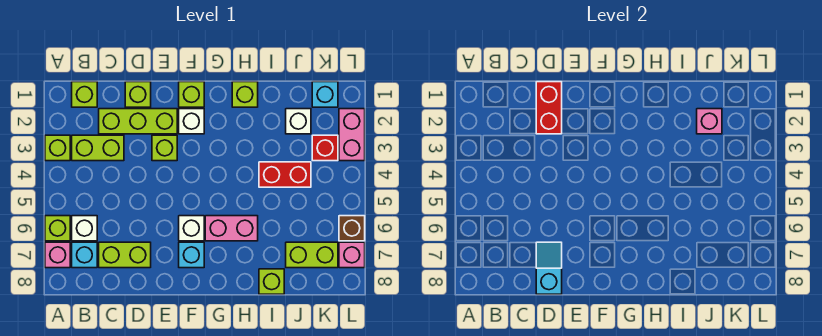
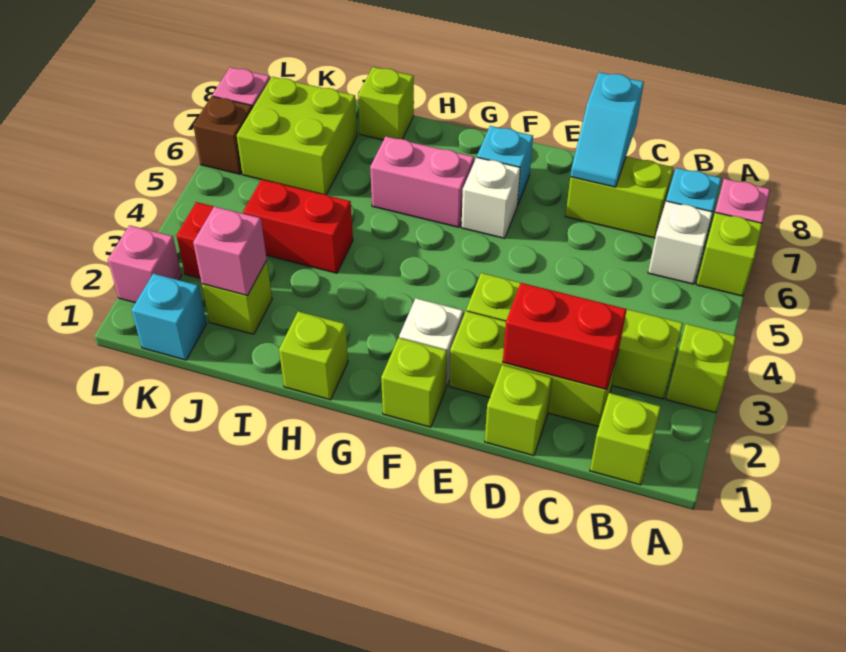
red brick D1:D2 level 2 -> red brick C2:D2 level 2
white brick J2 level 1 -> lime brick J2 level 1
lime brick J7:K7 level 1 -> lime brick J6:K7 level 1
pink brick L2:L3 level 1 -> pink brick L2 level 1

